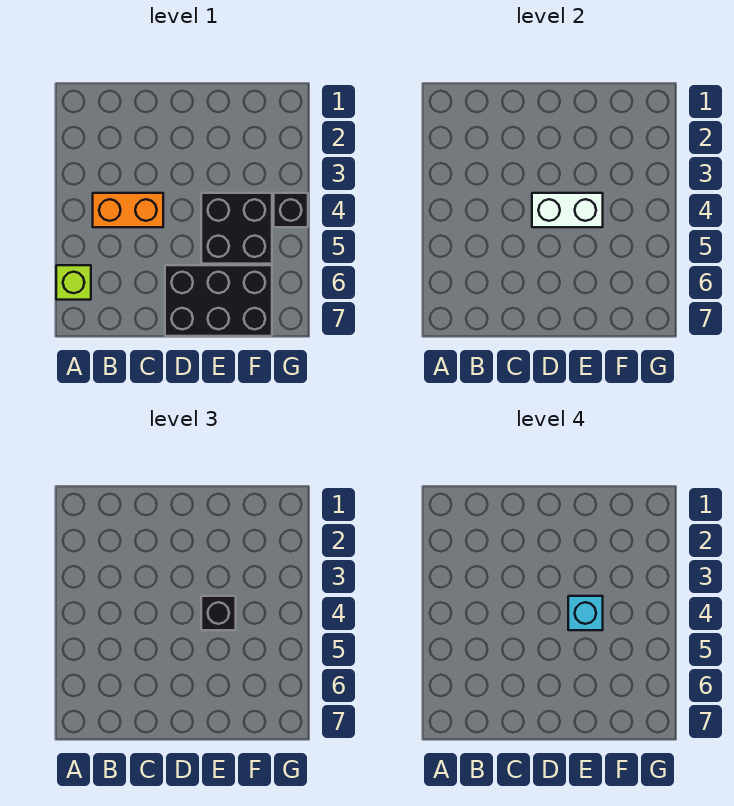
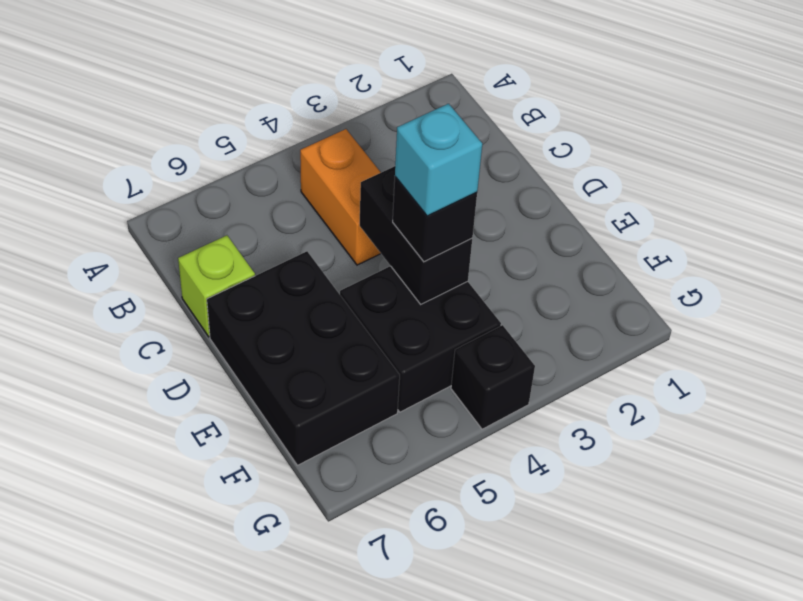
lime brick A6 level 1 -> lime brick C7 level 1
white brick D4:E4 level 2 -> black brick D4:E4 level 2

